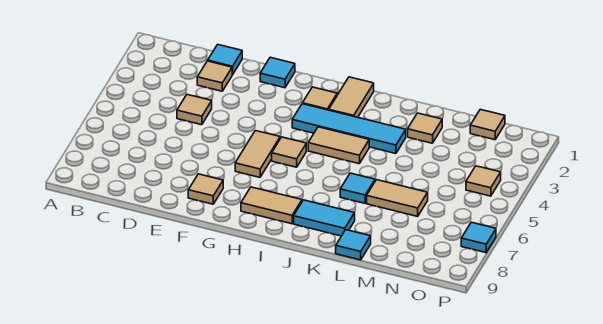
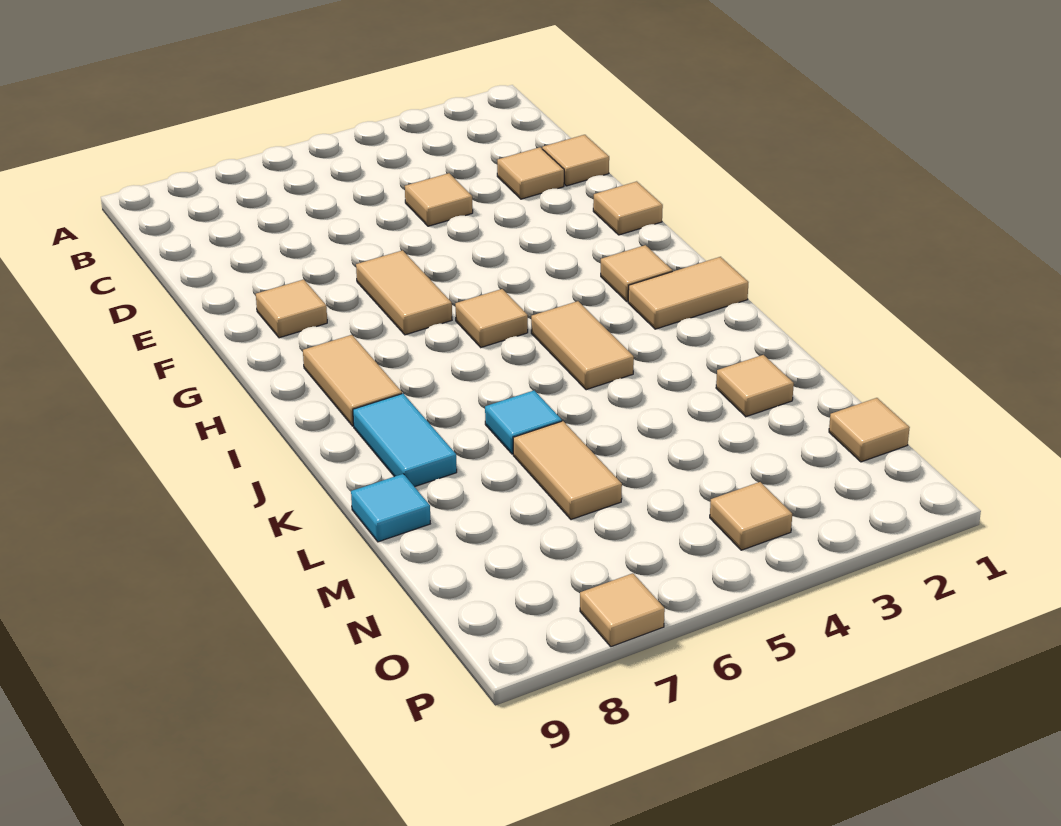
cyan tile D1 level 1 -> tan tile D1 level 1
cyan tile F1 level 1 -> tan tile F1 level 1
tan tile G5:G6 level 1 -> tan tile F6:G6 level 1
cyan tile H3:K3 level 1 -> none
cyan tile P7 level 1 -> tan tile P7 level 1

